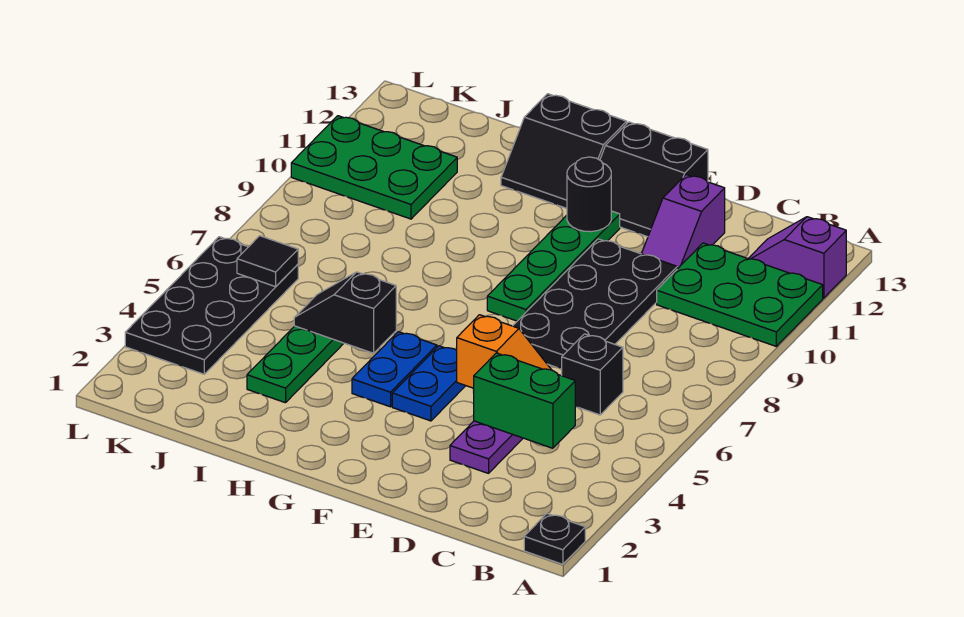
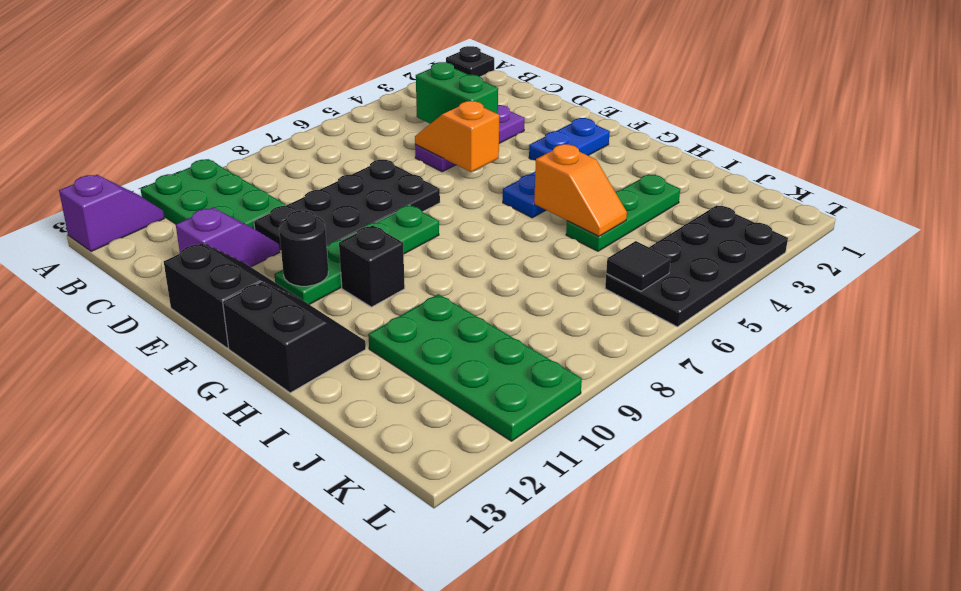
purple slope A12:B12 level 1 top A -> purple slope A12:A13 level 1 top 13
black brick C6 level 1 -> black brick G10 level 1
blue plate F4:F5 level 1 -> blue plate F2:F3 level 1
black slope H5:I5 level 2 top H -> orange slope H5:I5 level 2 top H
green plate J10:L11 level 1 -> green plate I10:L11 level 1

